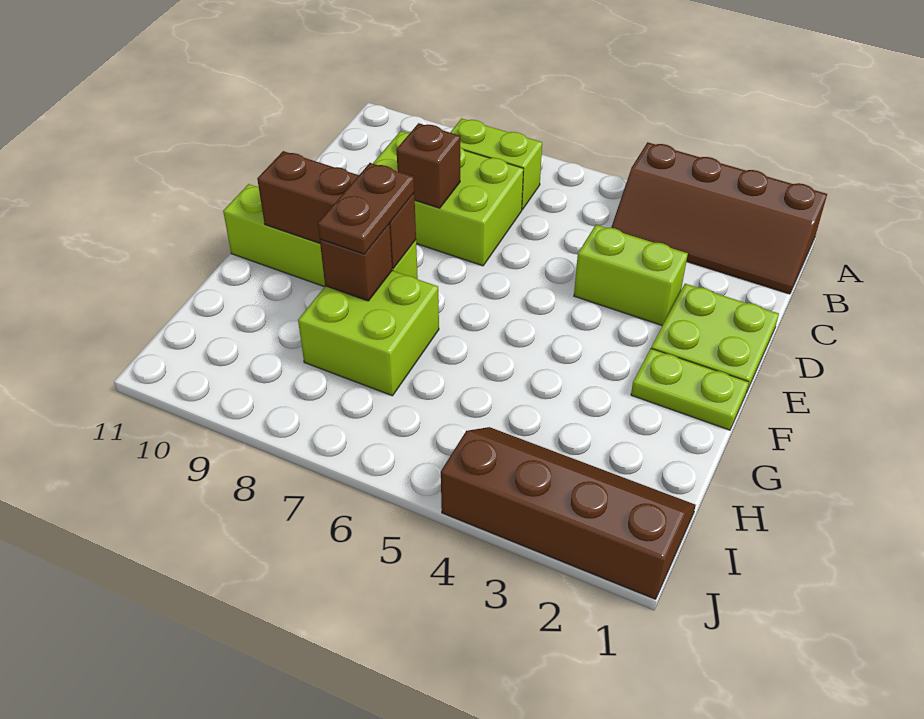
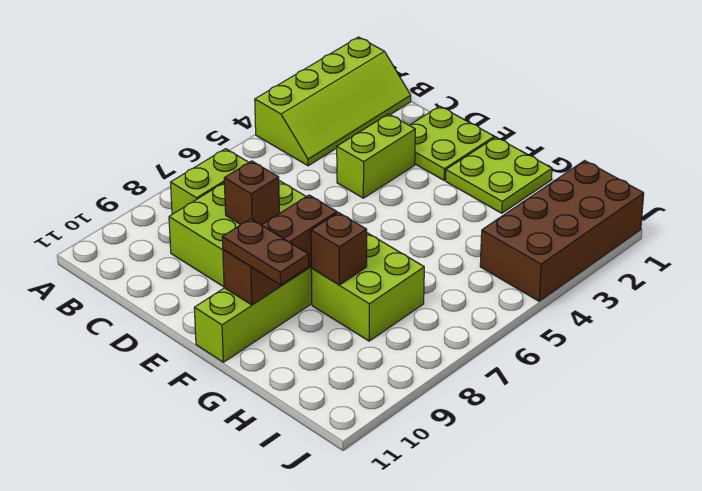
brown slope A1:B4 level 1 top A -> lime slope A1:B4 level 1 top A
lime plate F1:F2 level 1 -> lime plate F1:G2 level 1
brown plate F8:G8 level 3 -> brown plate F10:G10 level 3
brown slope I1:J4 level 1 top J -> brown brick I1:J4 level 1

